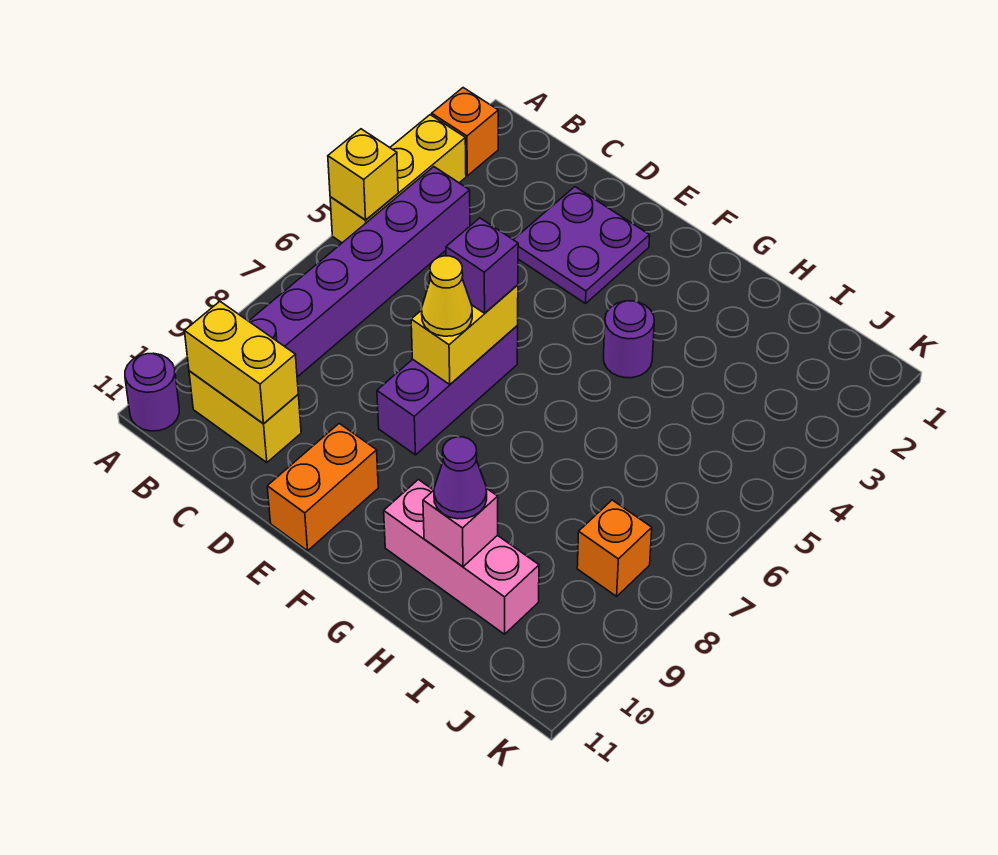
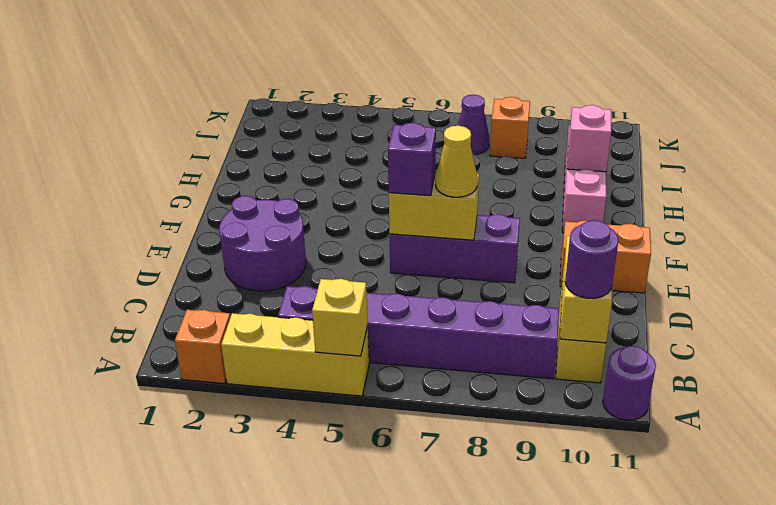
purple plate D2:E3 level 1 -> purple round brick D2:E3 level 1
purple round brick G4 level 1 -> purple round brick B10 level 3
purple cone H10 level 3 -> purple cone J7 level 1

